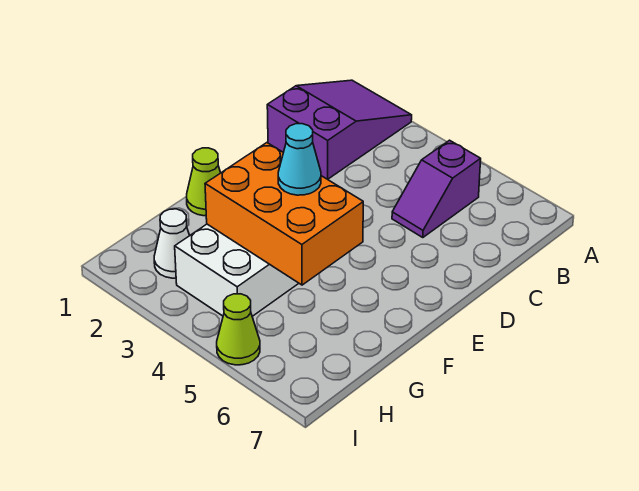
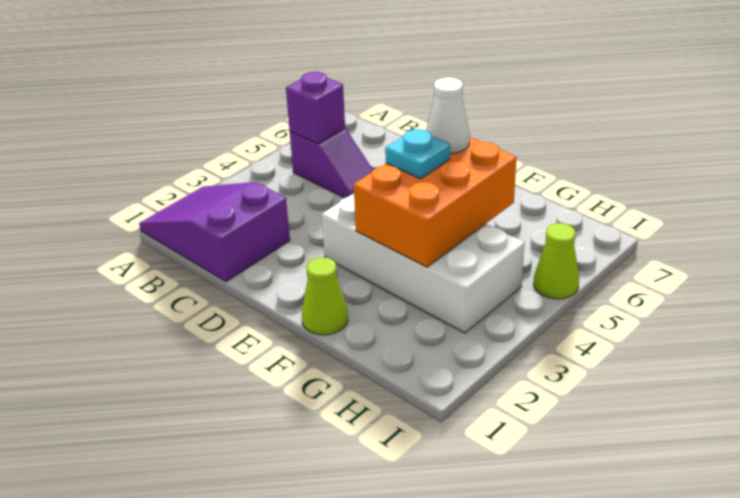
none -> purple brick B5 level 2
cyan cone F4 level 3 -> cyan plate F4 level 3
white cone H2 level 1 -> white cone F5 level 3

